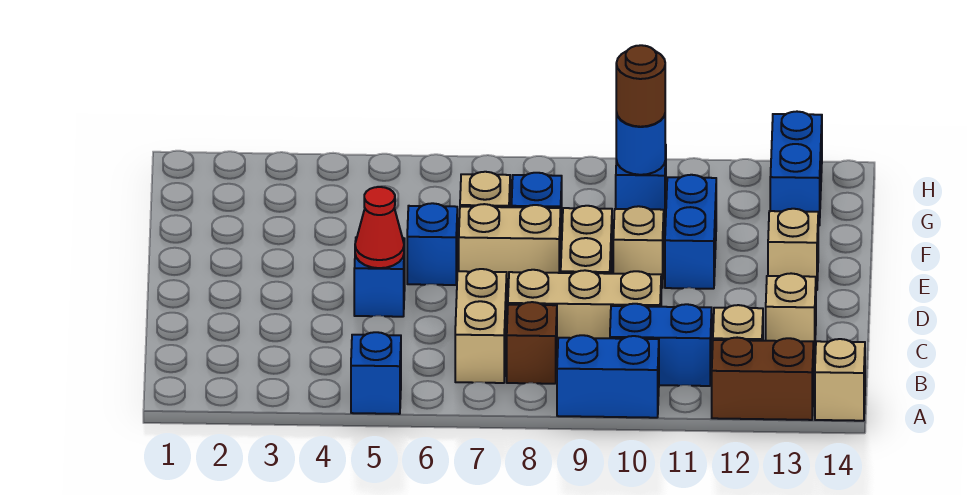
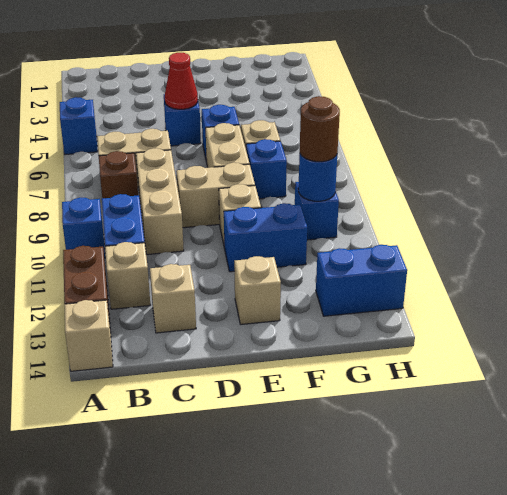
blue brick A9:A10 level 1 -> blue brick A10 level 1

